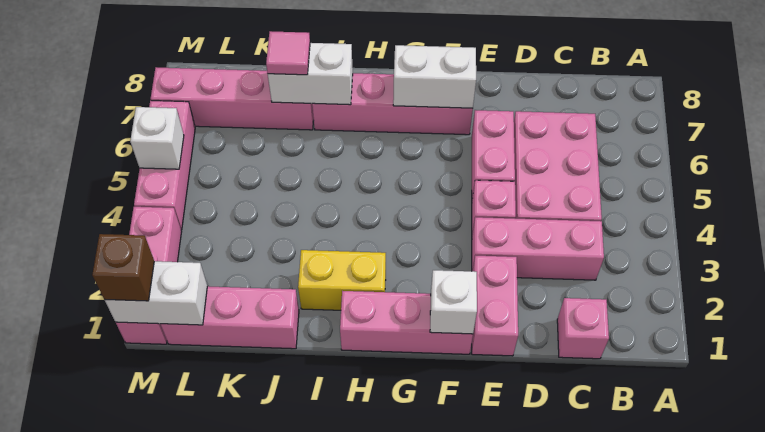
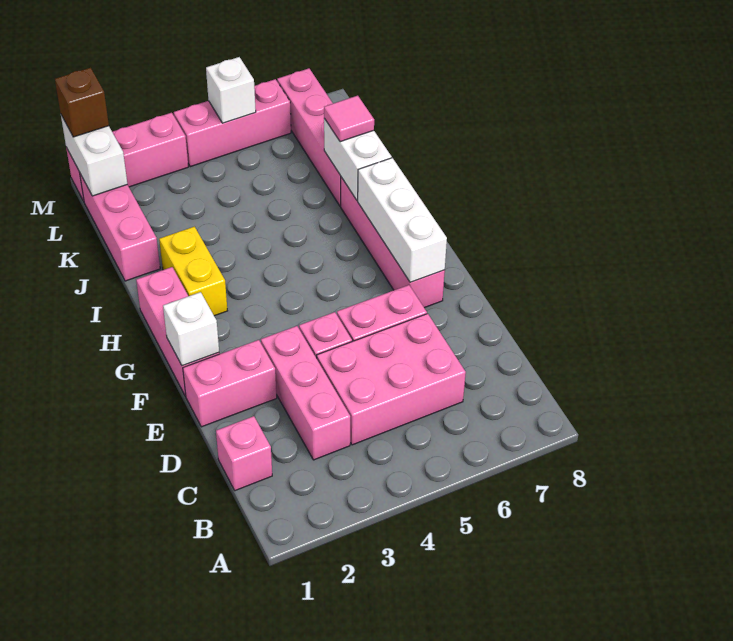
white brick F7:G7 level 2 -> white brick F7:H7 level 2

